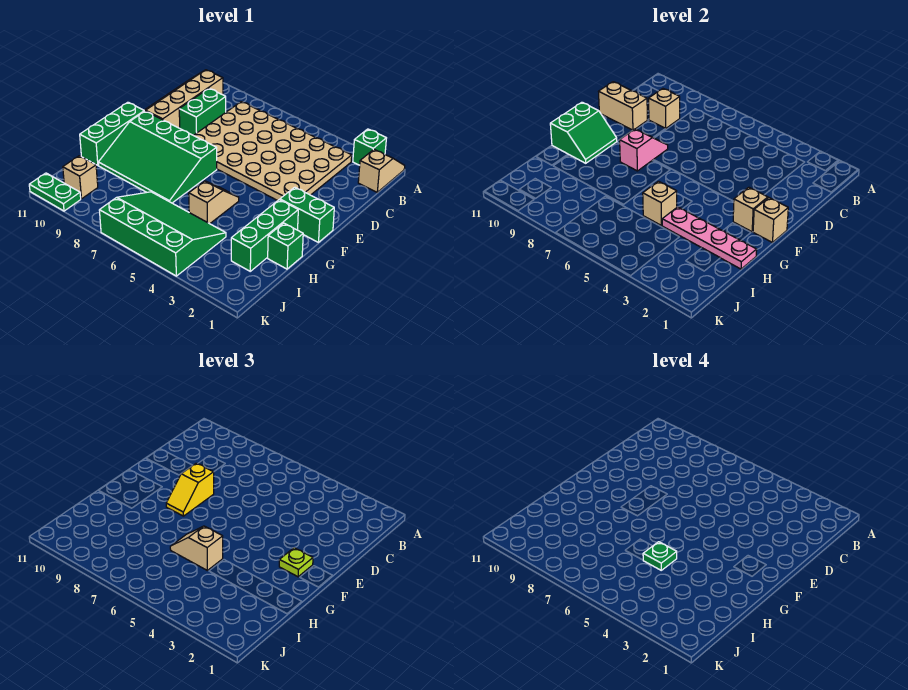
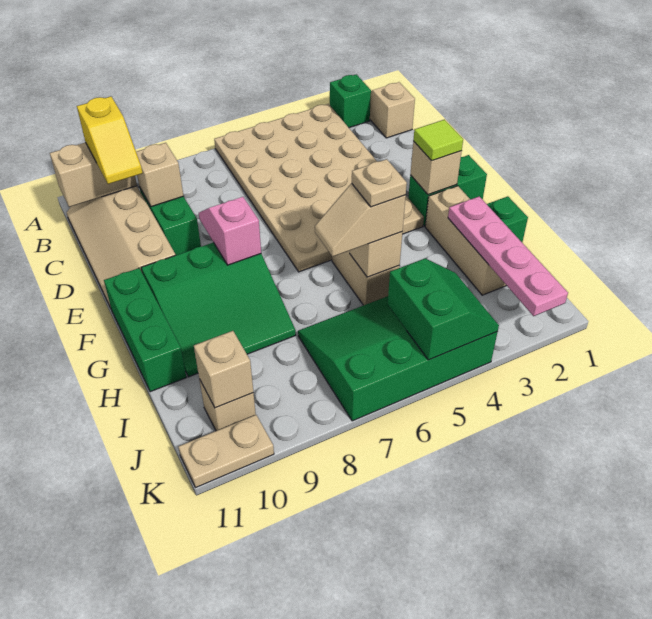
tan plate B3:E8 level 1 -> tan plate A3:F6 level 1
tan brick D10:D11 level 2 -> tan brick B10:B11 level 2
yellow slope E8:F8 level 3 top E -> yellow slope B10:C10 level 3 top B
tan brick F1 level 2 -> tan brick J10 level 2
lime plate F2 level 3 -> lime tile F2 level 3
green slope F7:H10 level 1 top F -> green slope F8:H10 level 1 top F
green slope F10:G11 level 2 top 11 -> green slope J4:K5 level 2 top 5
green brick G2:I2 level 1 -> tan brick G2:I2 level 1
pink plate H1:H4 level 2 -> pink plate H2:K2 level 2
green plate H5 level 4 -> tan plate H5 level 4
green plate K10:K11 level 1 -> tan plate K10:K11 level 1

